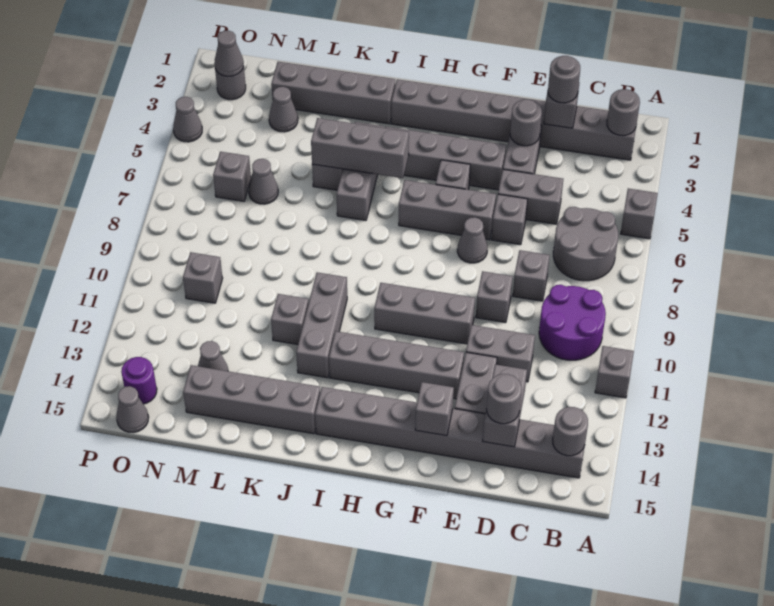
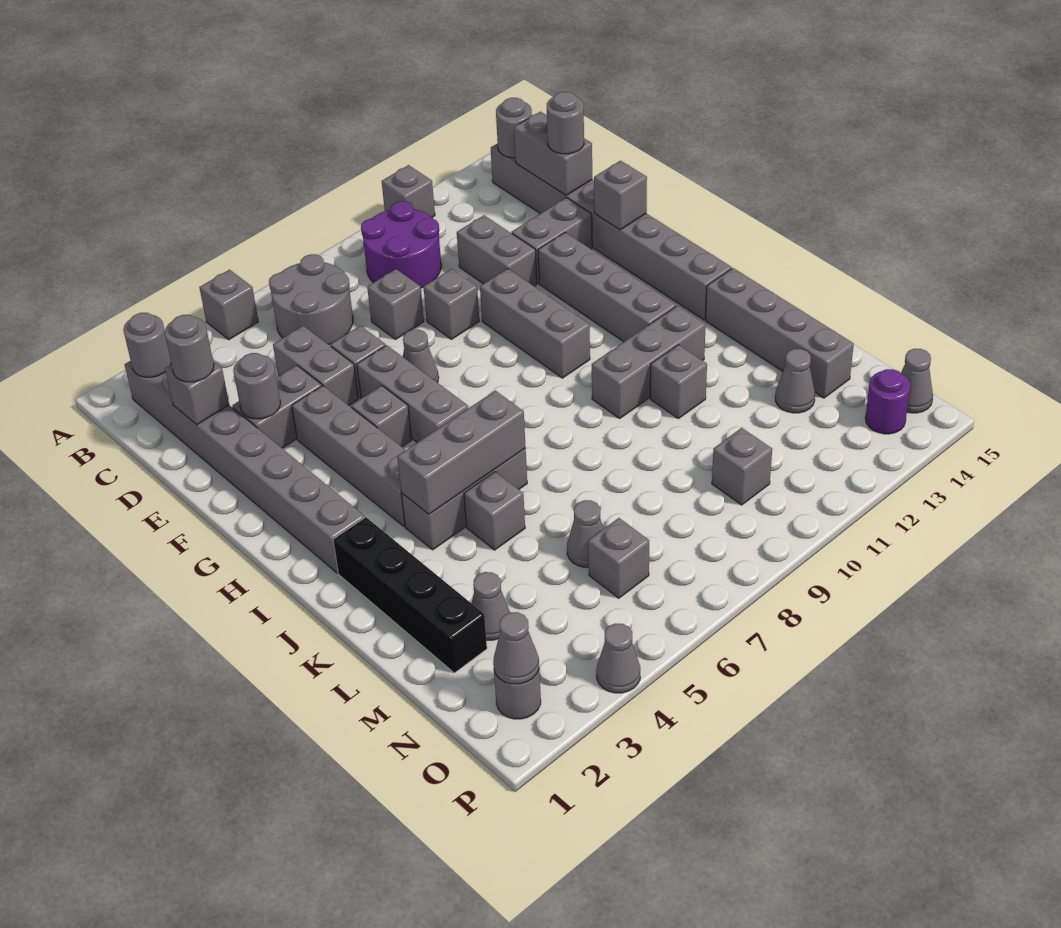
grey brick D13:D14 level 2 -> grey brick C14:D14 level 2
grey brick I5:K5 level 2 -> grey brick J4:J6 level 2
grey brick J2:M2 level 1 -> black brick J2:M2 level 1

